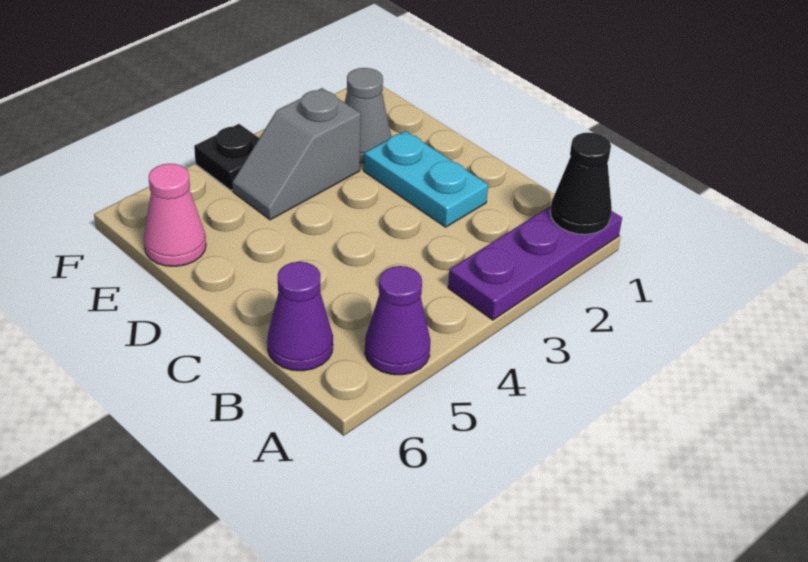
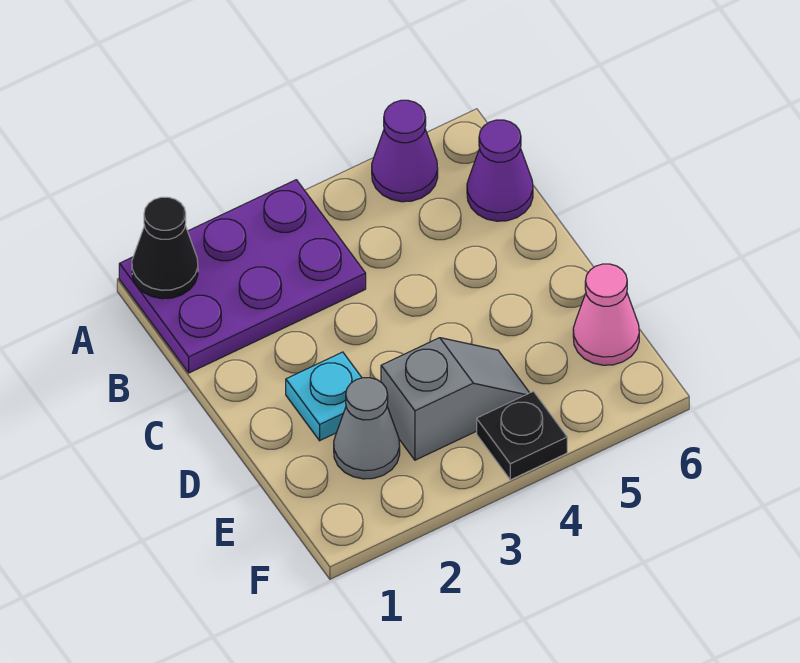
purple plate A1:A3 level 1 -> purple plate A1:B3 level 1
cyan plate C2:D2 level 1 -> cyan plate D2 level 1

